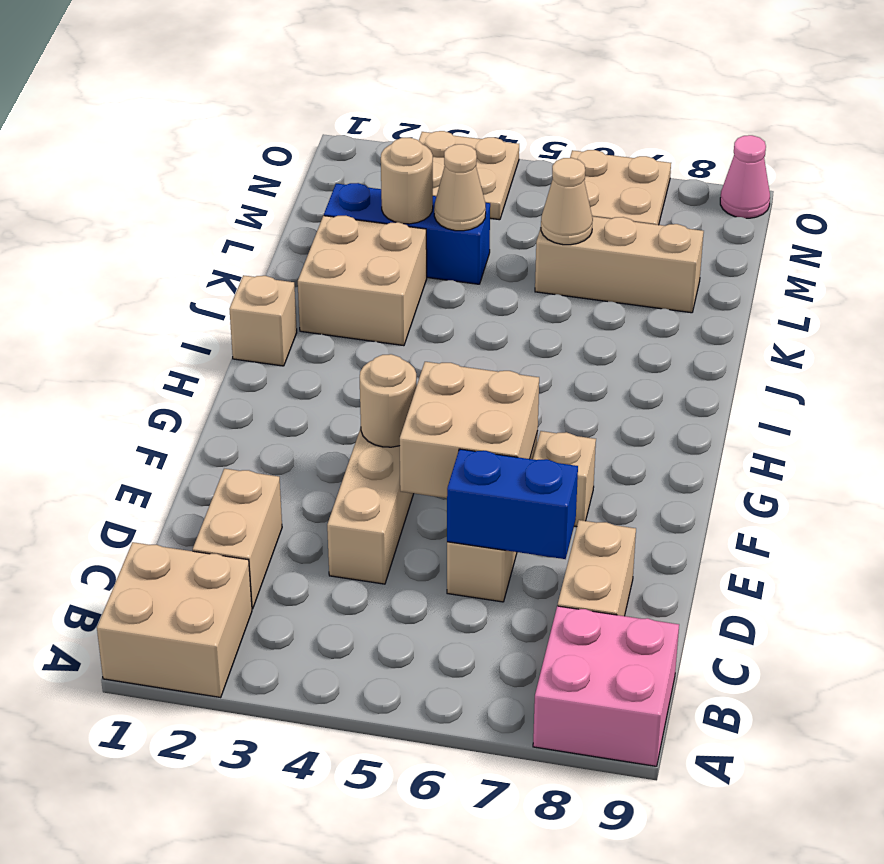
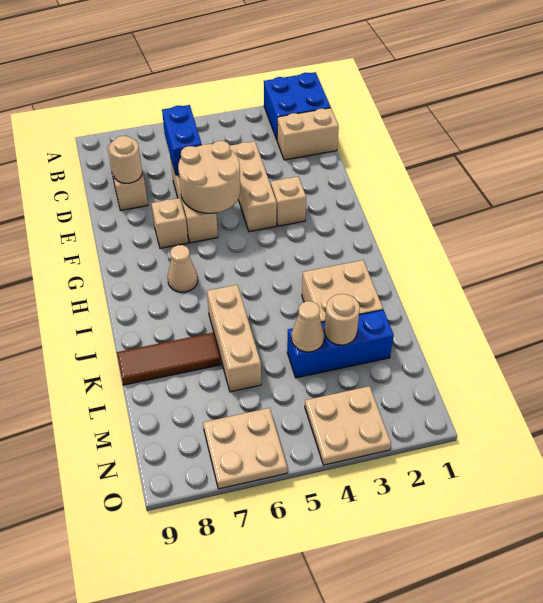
tan brick A1:B2 level 1 -> blue brick A1:B2 level 1
pink brick A8:B9 level 1 -> none
tan brick C2:D2 level 1 -> tan brick C1:C2 level 1
blue brick D6:D7 level 2 -> blue brick C6:D6 level 2
tan brick E5:F6 level 2 -> tan round brick E5:F6 level 2
tan round brick F4 level 2 -> tan round brick D8 level 2
tan brick I1 level 1 -> tan brick F3 level 1
none -> brown tile K7:K9 level 1
tan brick L6:L8 level 1 -> tan brick J6:L6 level 1
tan cone L6 level 2 -> tan cone H7 level 1
pink cone O9 level 1 -> none

